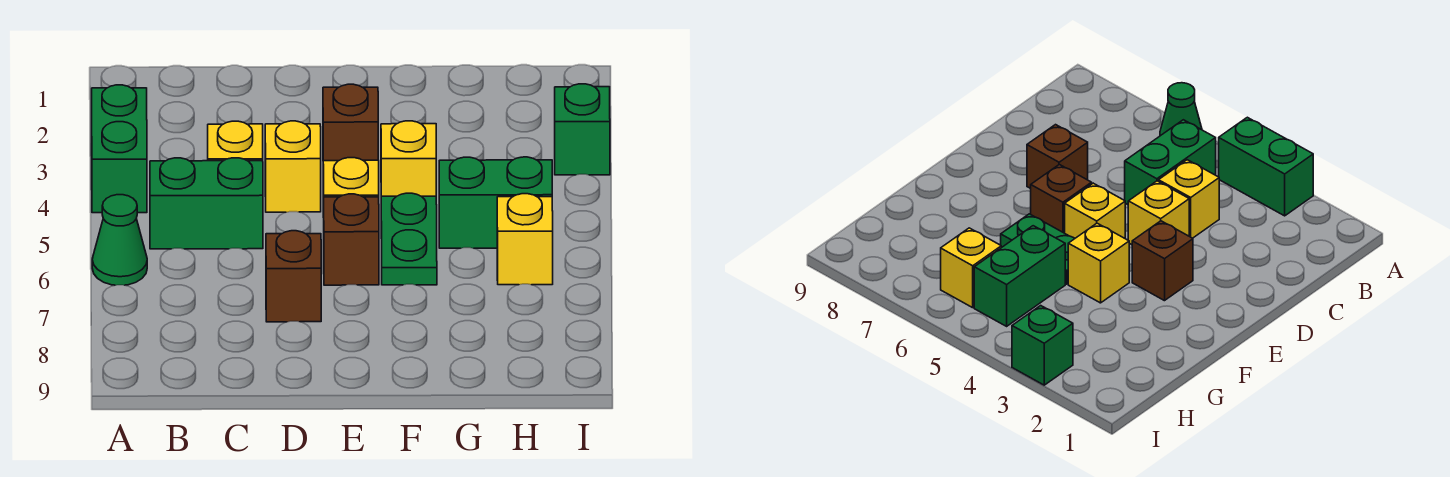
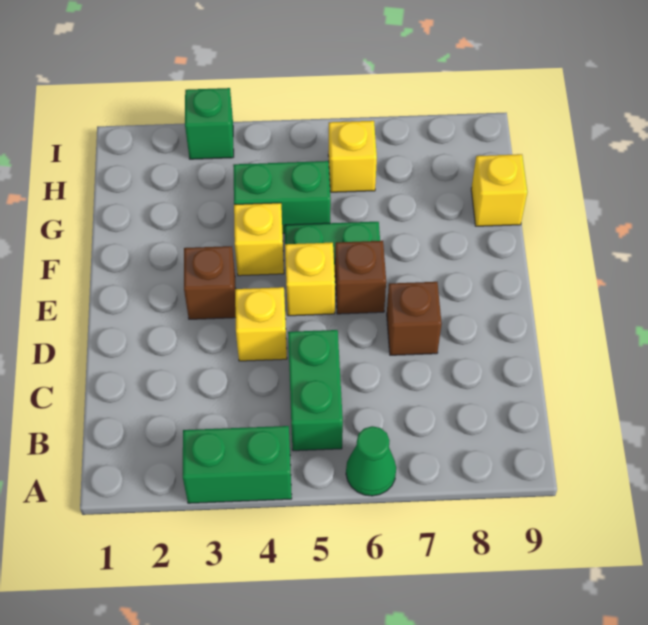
yellow brick C4 level 1 -> yellow brick G9 level 1
green brick G5:H5 level 1 -> green brick G4:G5 level 1

